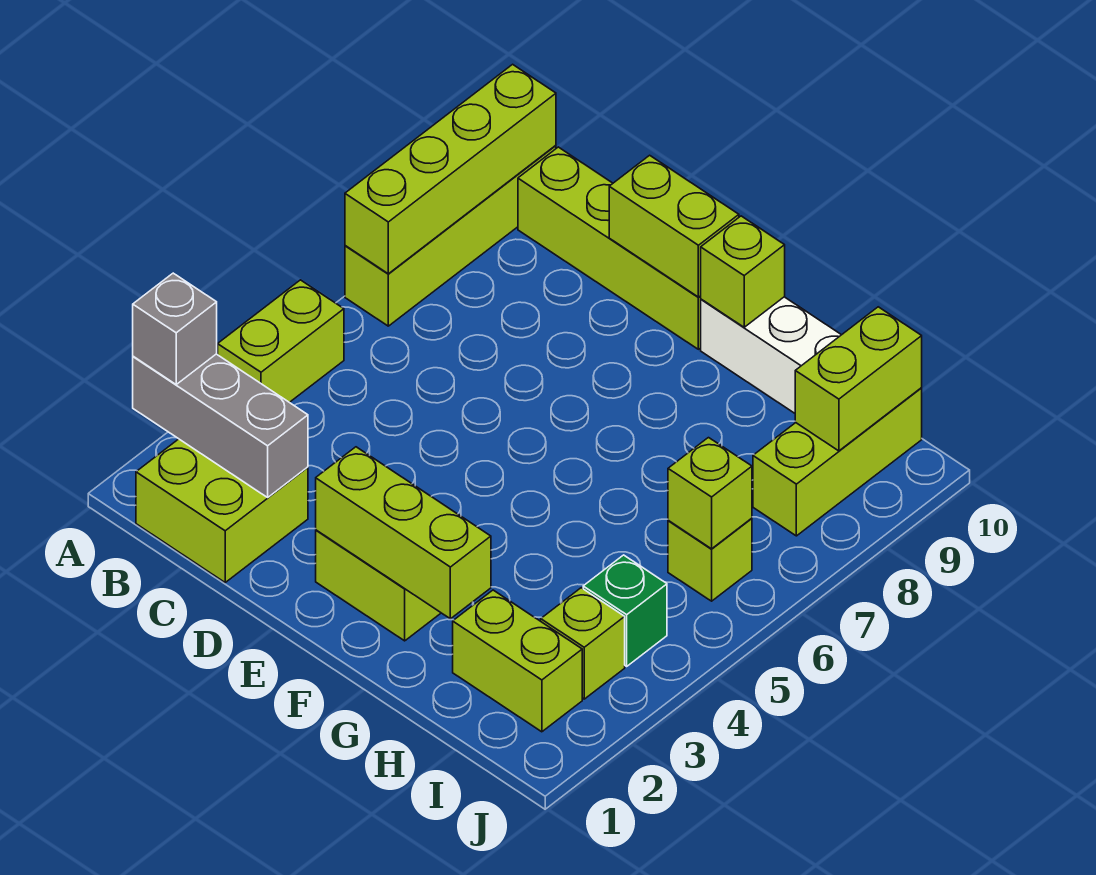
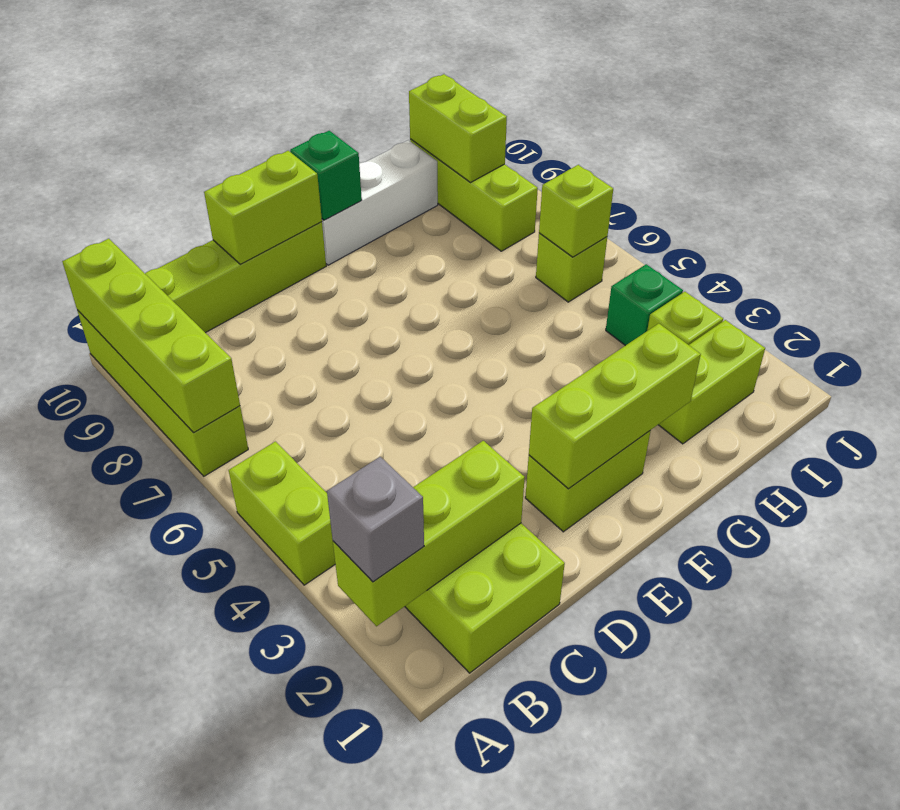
grey brick A2:C2 level 2 -> lime brick A2:C2 level 2
lime brick F10 level 2 -> green brick F10 level 2

